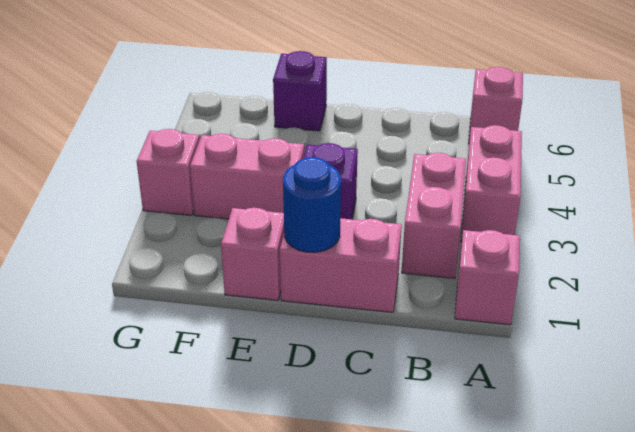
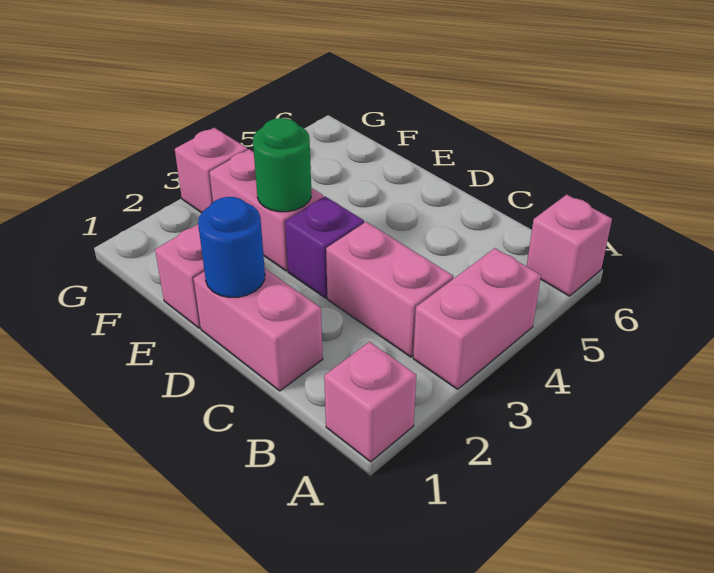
pink brick B2:B3 level 1 -> pink brick B3:C3 level 1
none -> green round brick E3 level 2
purple brick E6 level 1 -> none

